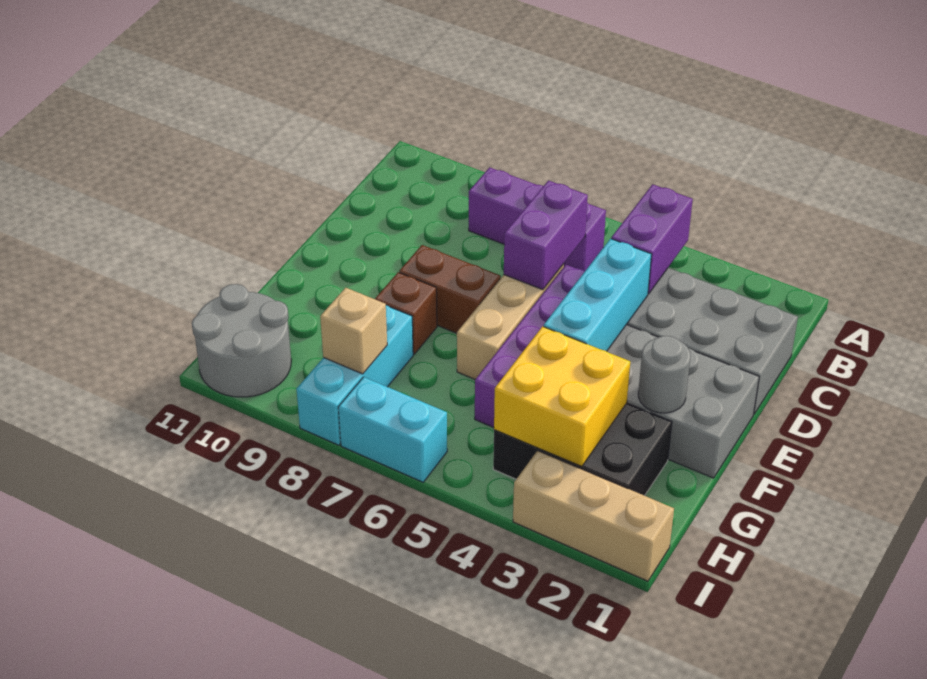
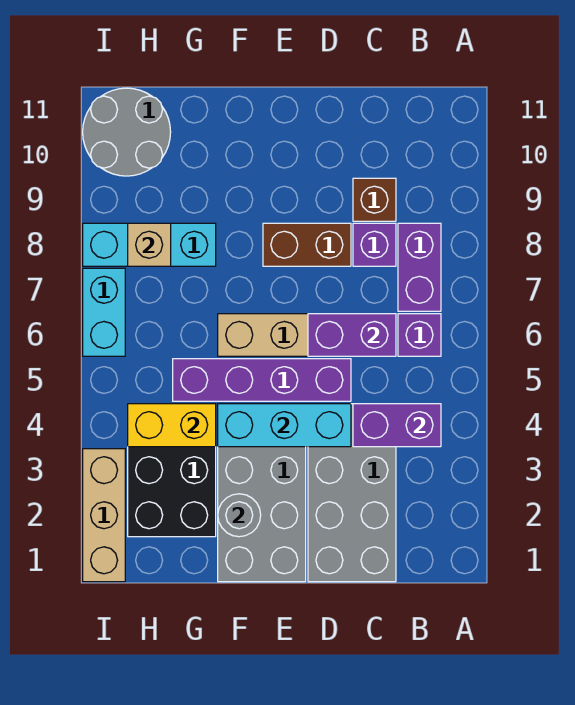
none -> purple brick C8 level 1
brown brick E7:E8 level 1 -> brown brick D8:E8 level 1
brown brick F8 level 1 -> brown brick C9 level 1
yellow brick G3:H4 level 2 -> yellow brick G4:H4 level 2

